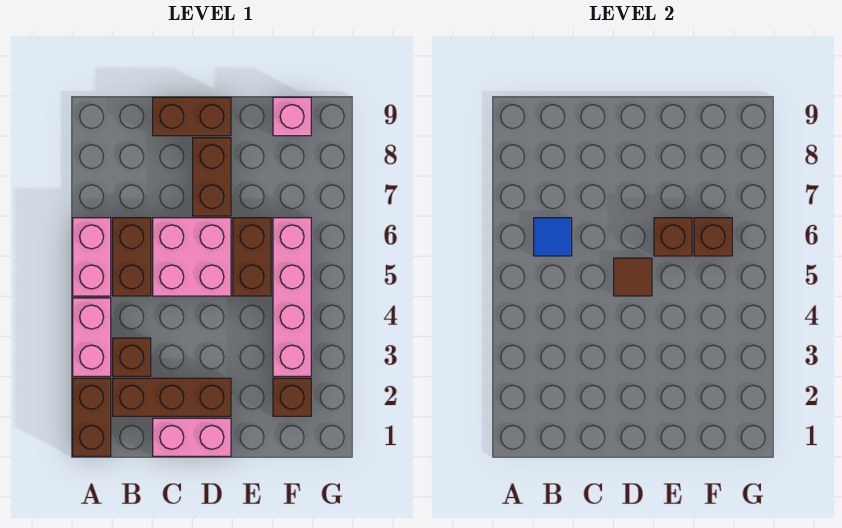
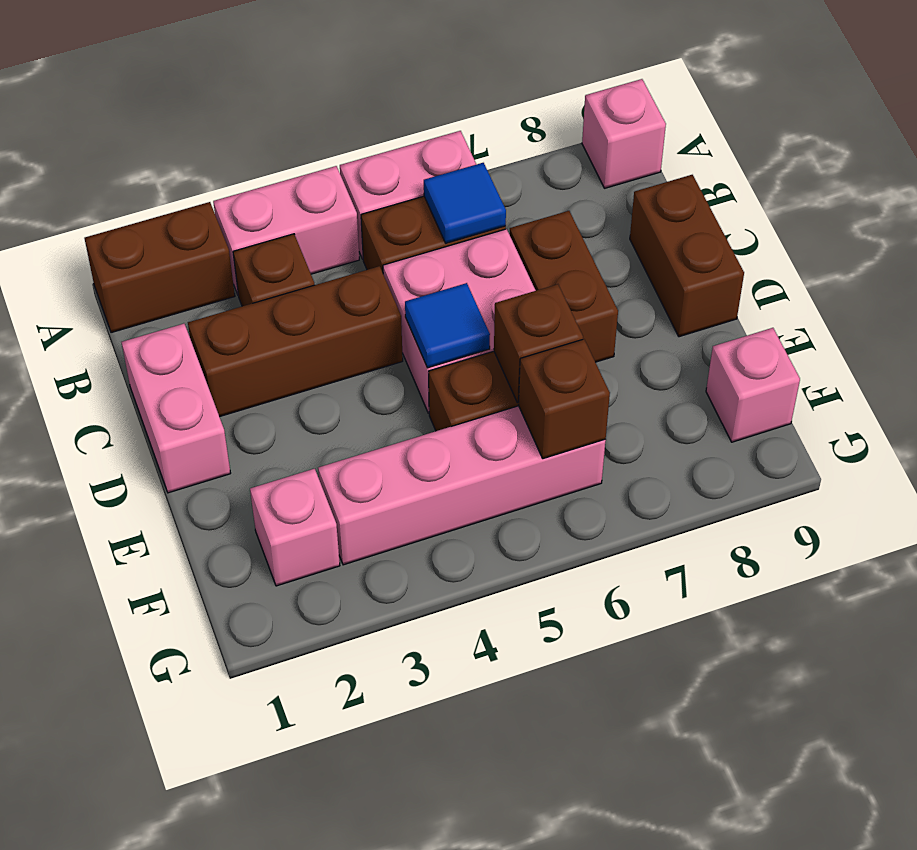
none -> pink brick A9 level 1
brown brick B2:D2 level 1 -> brown brick C2:C4 level 1
brown tile D5 level 2 -> blue tile D5 level 2
brown brick D7:D8 level 1 -> brown brick C7:D7 level 1
brown brick F2 level 1 -> pink brick F2 level 1

